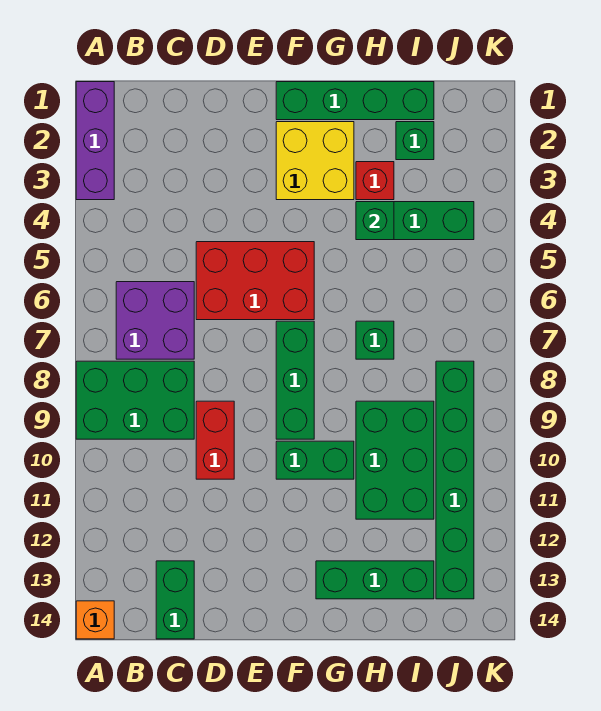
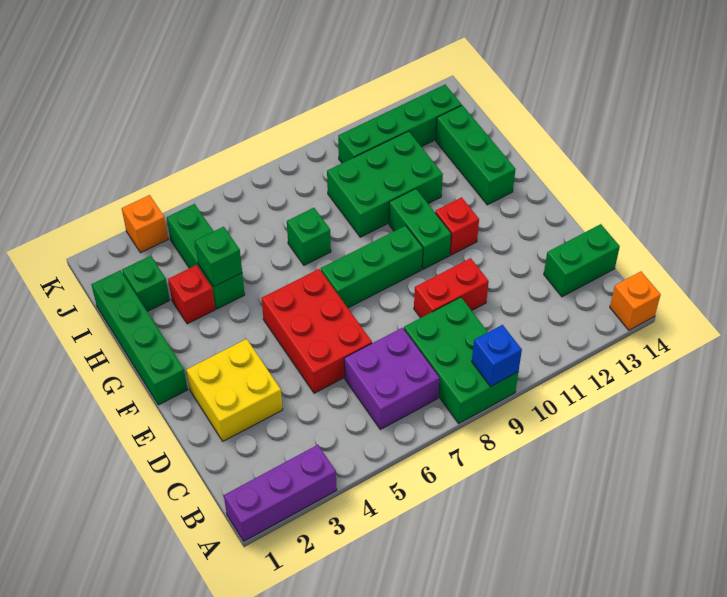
none -> blue brick A9 level 2
yellow brick F2:G3 level 1 -> yellow brick D2:E3 level 1
none -> red brick F11 level 1
green brick J8:J13 level 1 -> green brick J10:J13 level 1
none -> orange brick K3 level 1

